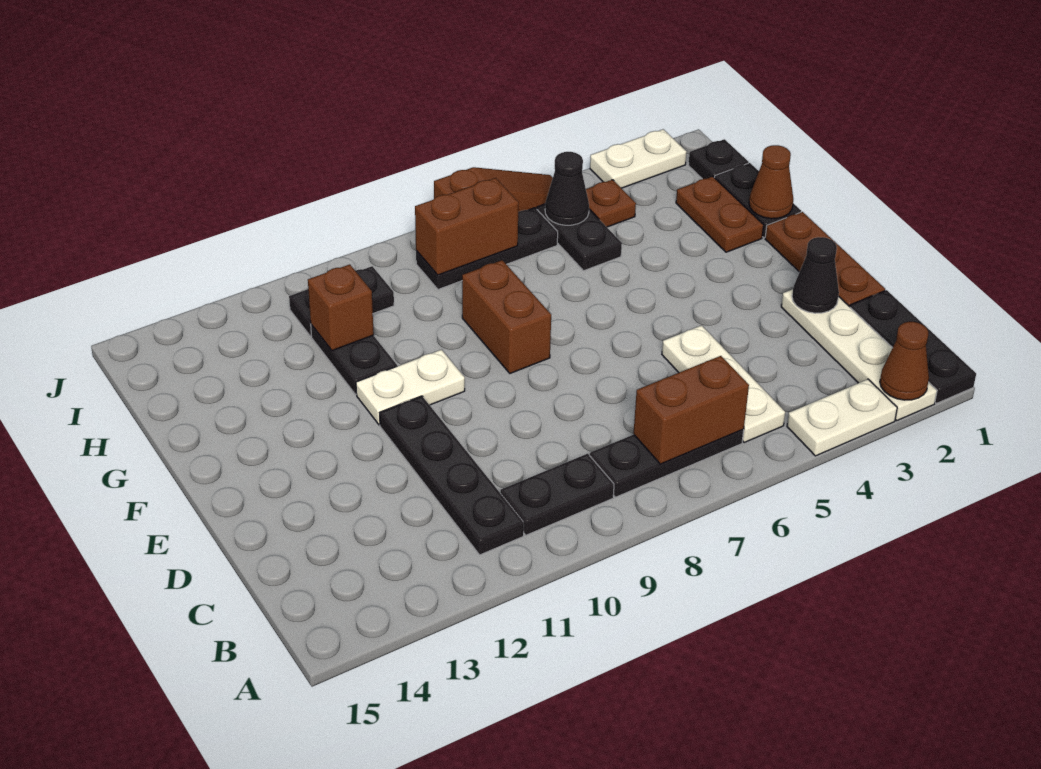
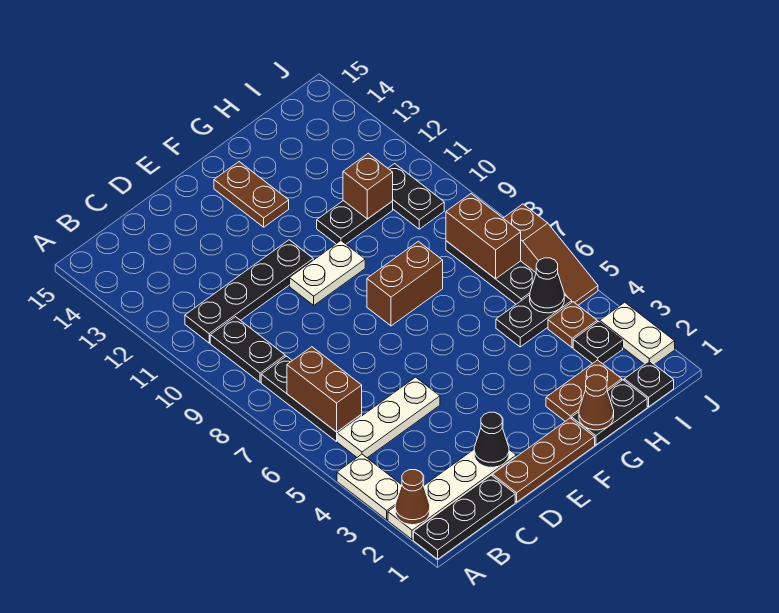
white plate F10:F11 level 1 -> white plate E10:F10 level 1
none -> brown plate F13:F14 level 1
none -> black plate I3 level 1

